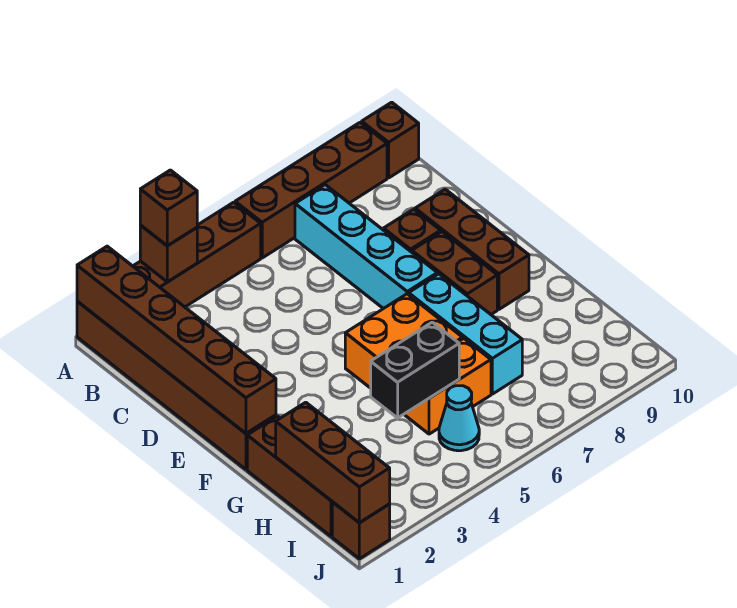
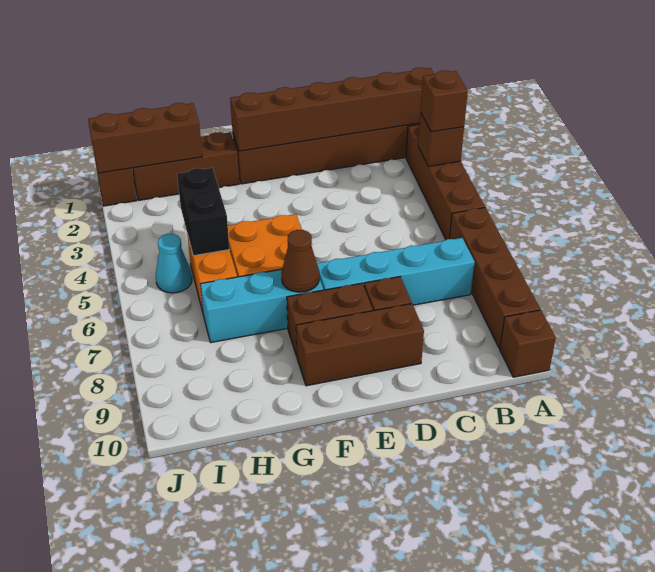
none -> brown cone F7 level 2

